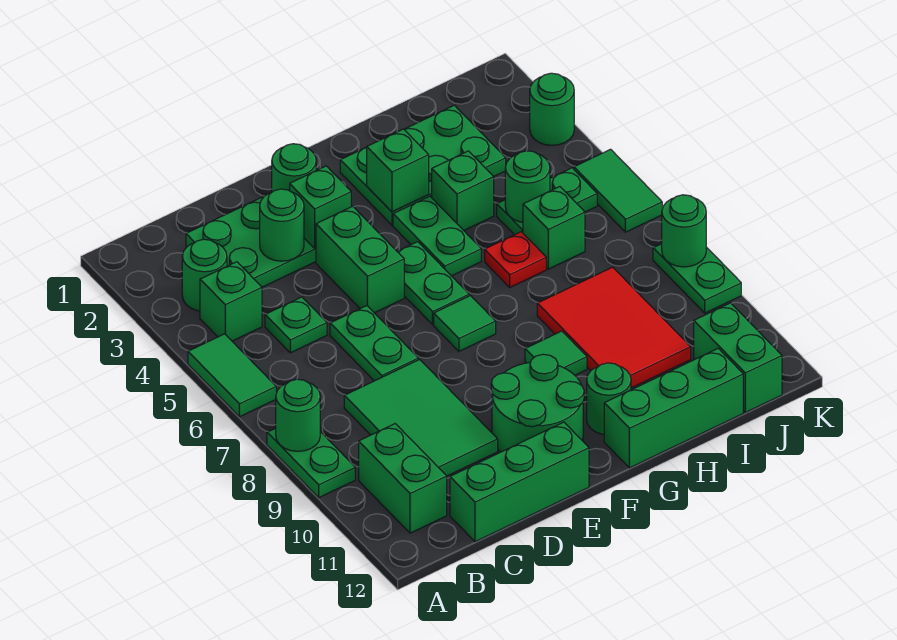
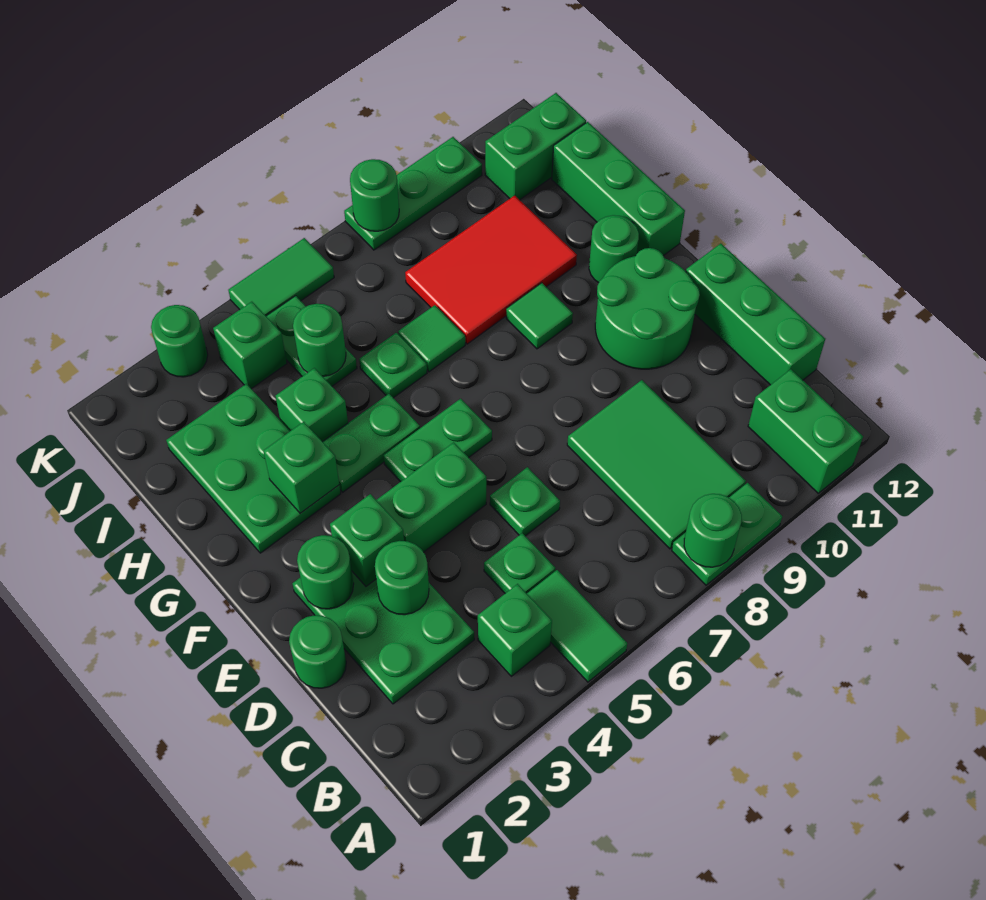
green tile A5:A6 level 1 -> green tile A5:B5 level 1
green round brick B3 level 1 -> green round brick D1 level 1
green brick B10:B11 level 1 -> green brick A11:B11 level 1
green tile C8:D10 level 1 -> green tile B8:D9 level 1
green plate D6:D7 level 1 -> green plate D6 level 1
green tile F7 level 1 -> green tile H7 level 1
red plate H6 level 1 -> green plate H6 level 1
green brick I6 level 1 -> green brick J4 level 1
green plate K8:K9 level 1 -> green plate K8:K10 level 1

